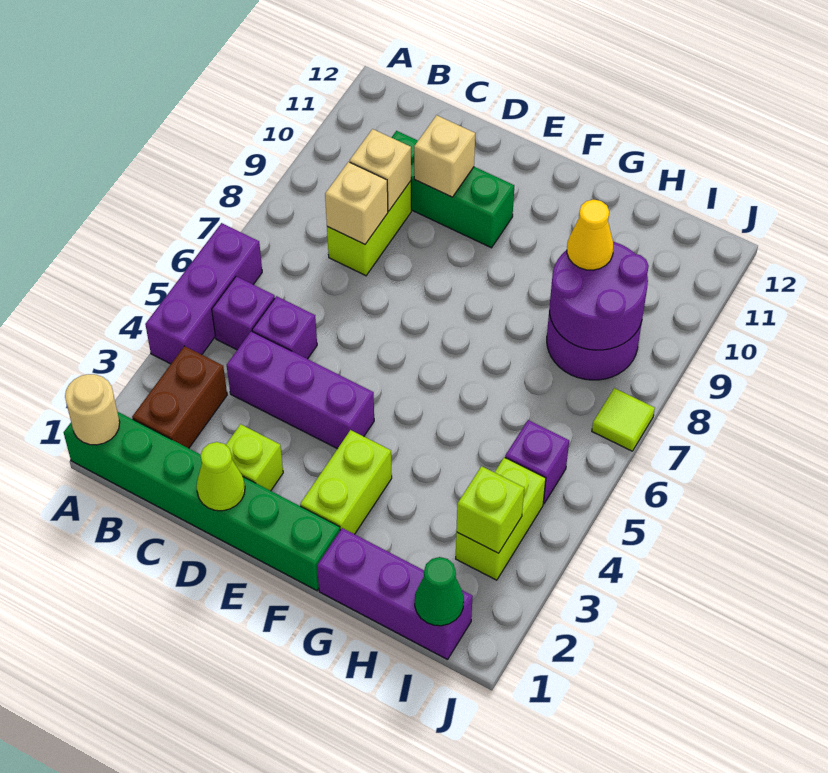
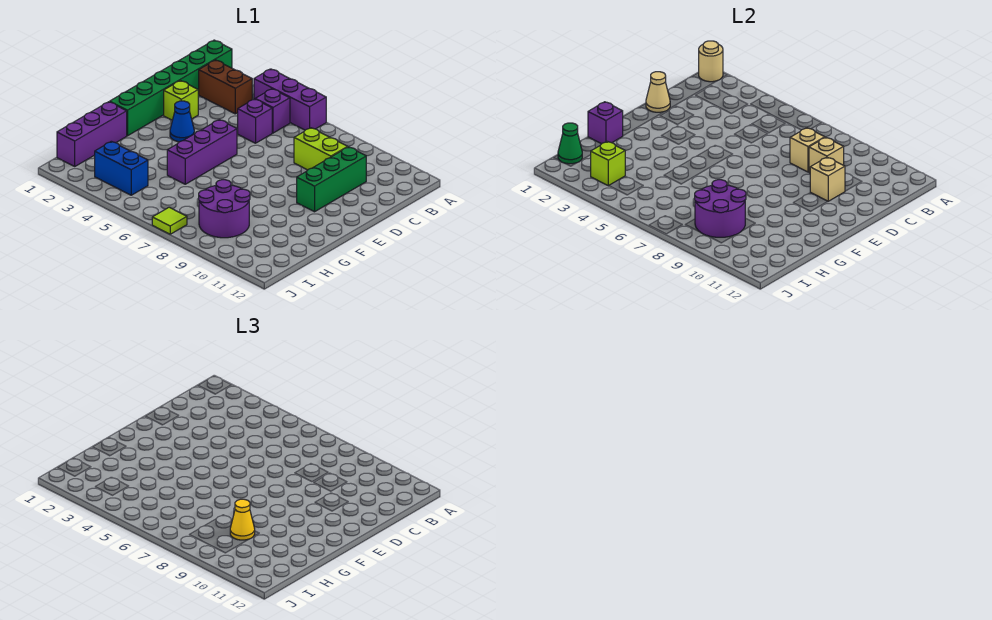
purple brick C4:E4 level 1 -> purple brick E5:G5 level 1
lime cone D1 level 2 -> tan cone D1 level 2
none -> blue cone E3 level 1
lime brick F2:F3 level 1 -> none
lime brick I3:I4 level 1 -> blue brick I3:I4 level 1
purple brick I5 level 1 -> purple brick G1 level 2

